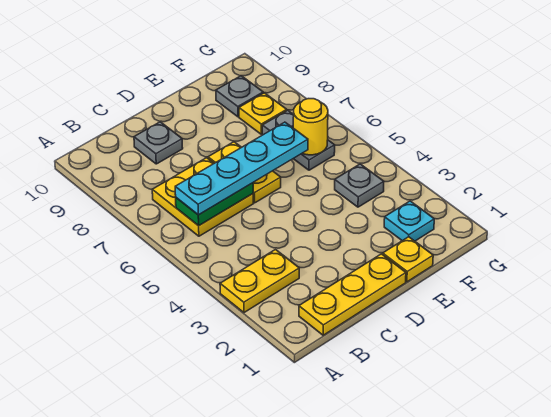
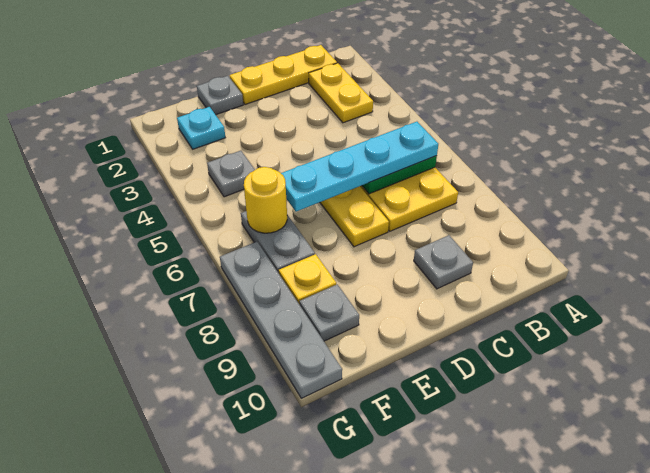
yellow plate A3:B3 level 1 -> yellow plate B2:B3 level 1
yellow plate E1 level 1 -> grey plate E1 level 1
none -> grey plate G7:G10 level 1

